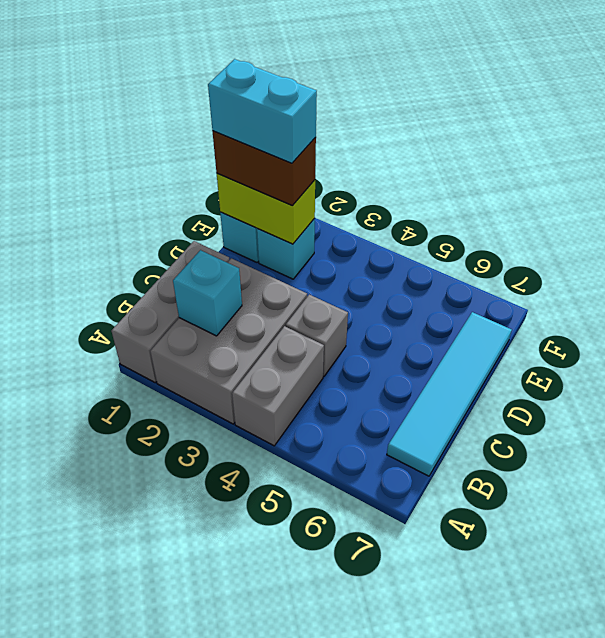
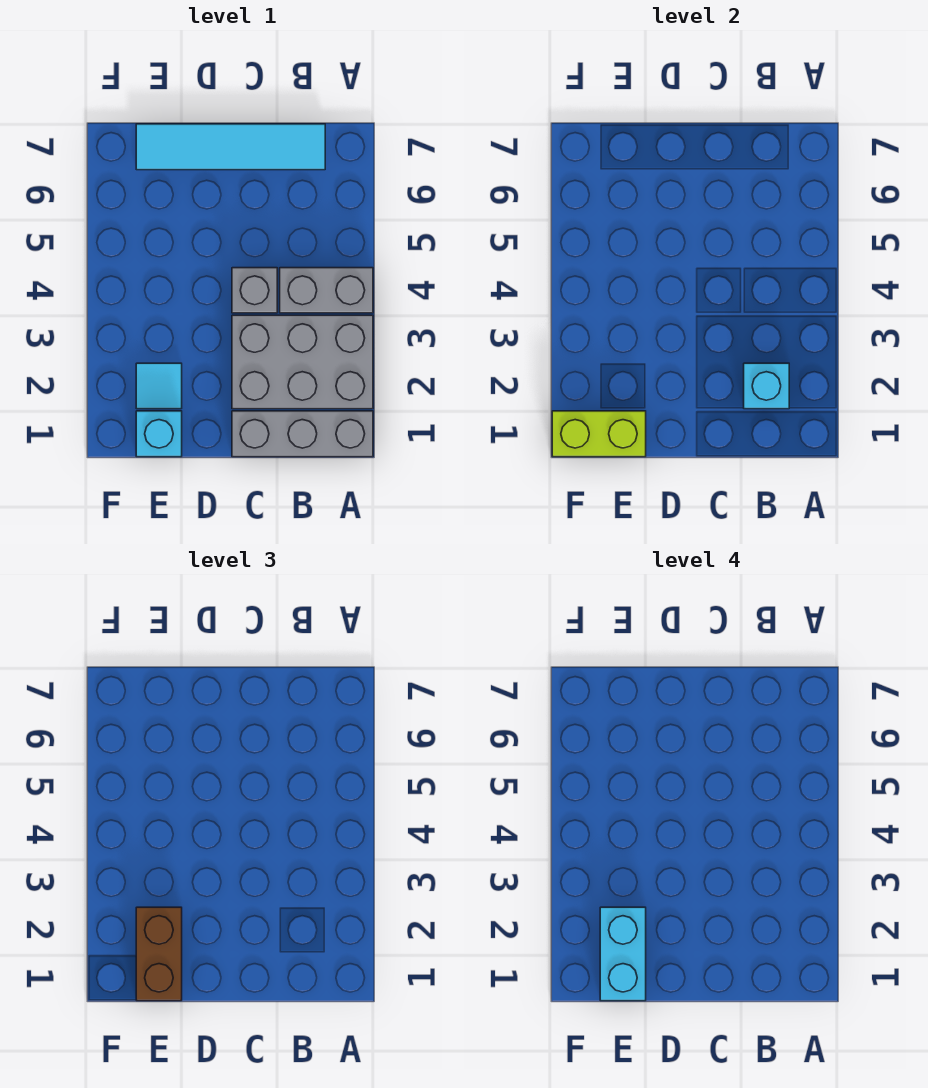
lime brick E1:E2 level 2 -> lime brick E1:F1 level 2
cyan brick E2 level 1 -> cyan tile E2 level 1

